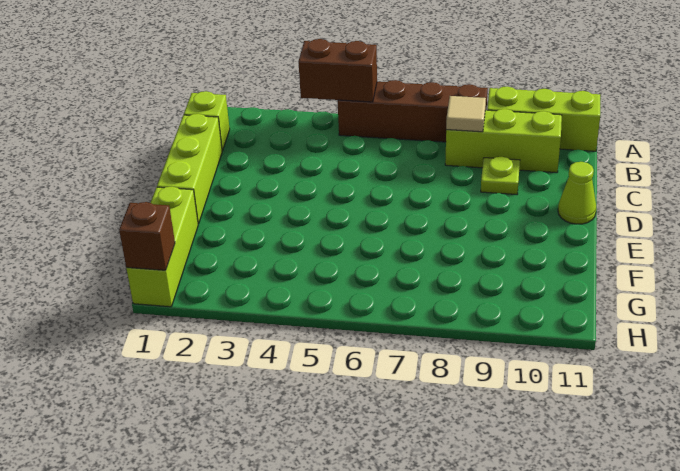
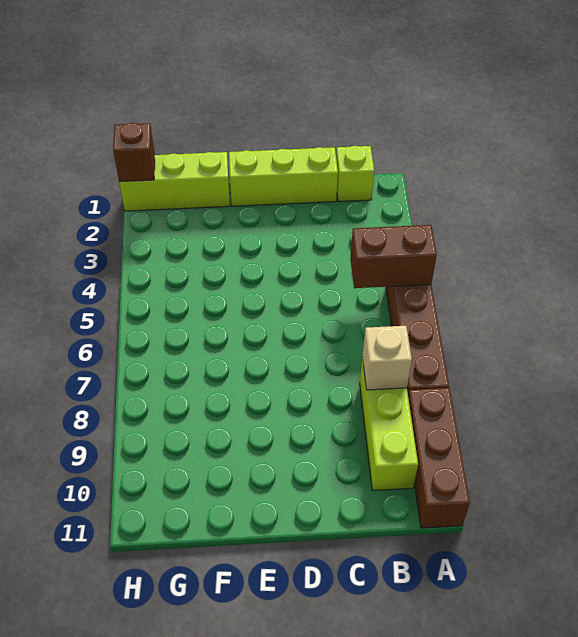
brown brick A4:A5 level 2 -> brown brick A5:B5 level 2
lime brick A9:A11 level 1 -> brown brick A9:A11 level 1
tan tile B8 level 2 -> tan brick B8 level 2
lime plate C9 level 1 -> none
lime cone D11 level 1 -> none

